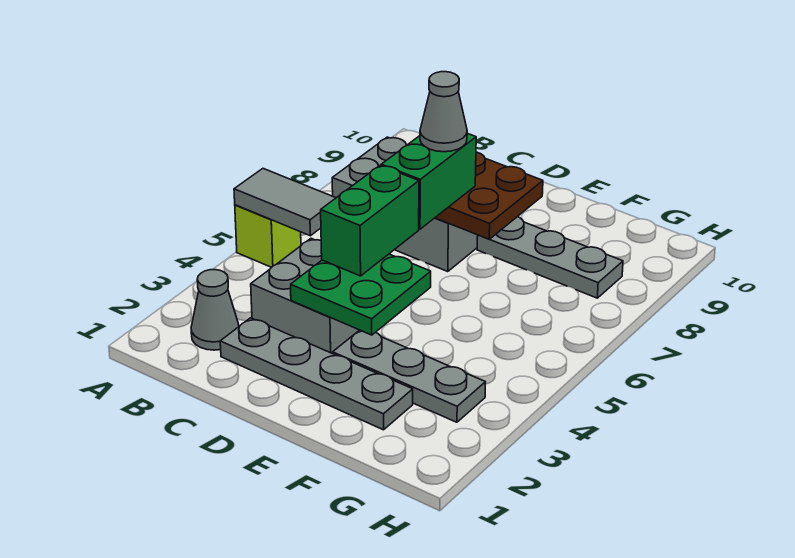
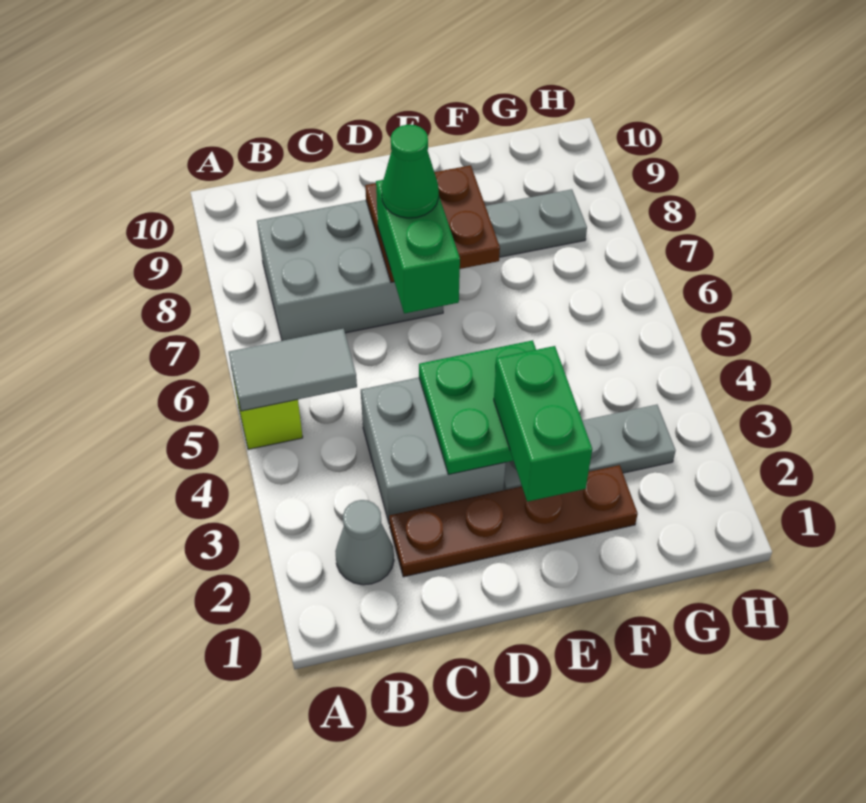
grey plate C2:F2 level 1 -> brown plate C2:F2 level 1
green brick D4:D5 level 3 -> green brick E2:E3 level 3
grey cone D7 level 4 -> green cone D7 level 4

